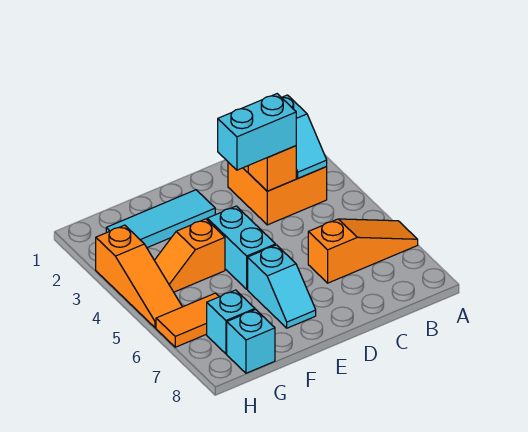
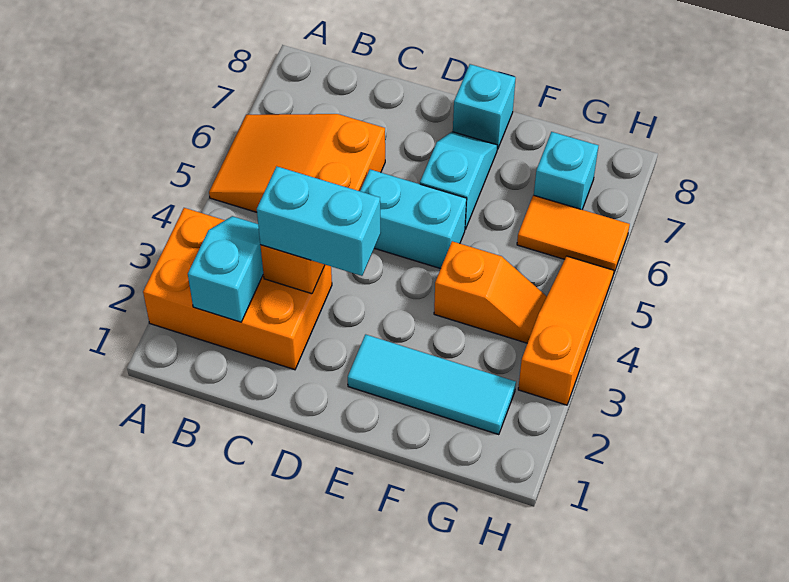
orange slope A6:C6 level 1 top C -> orange slope A5:C6 level 1 top C
orange brick B2:C3 level 1 -> orange brick A2:C3 level 1
cyan brick E4:E5 level 1 -> cyan brick D5:E5 level 1
cyan brick G8 level 1 -> cyan brick E8 level 1

